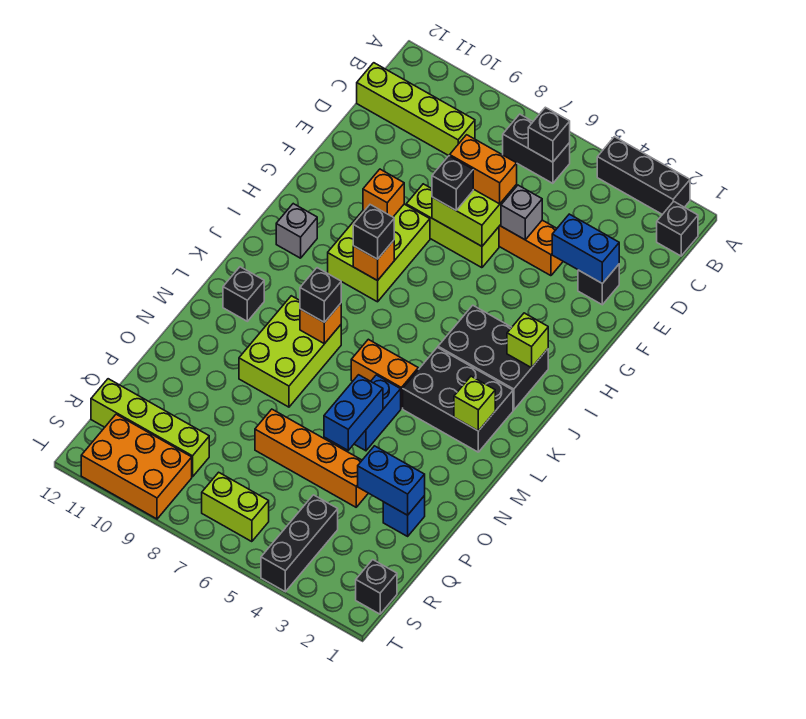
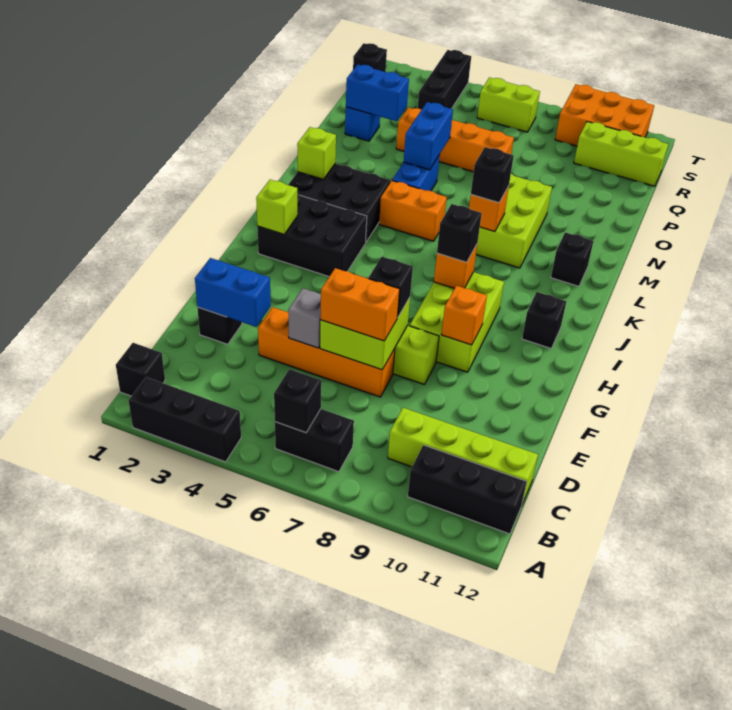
none -> black brick B10:B12 level 1
grey brick I11 level 1 -> black brick I11 level 1
lime brick R9:R12 level 1 -> lime brick R10:R12 level 1

